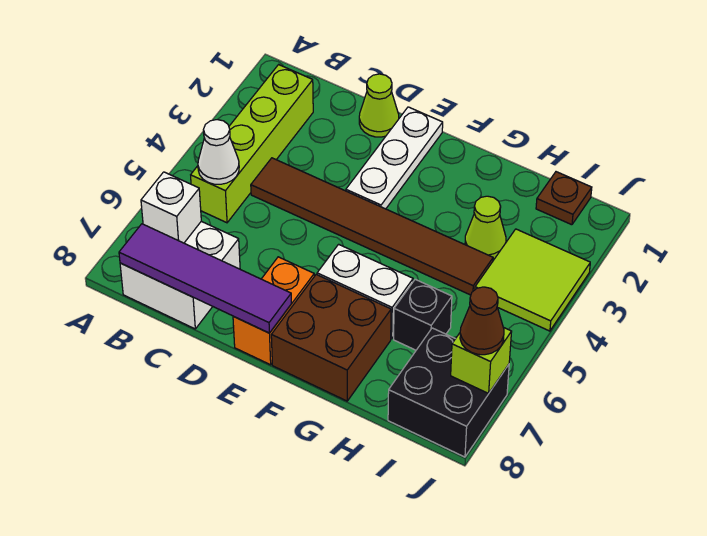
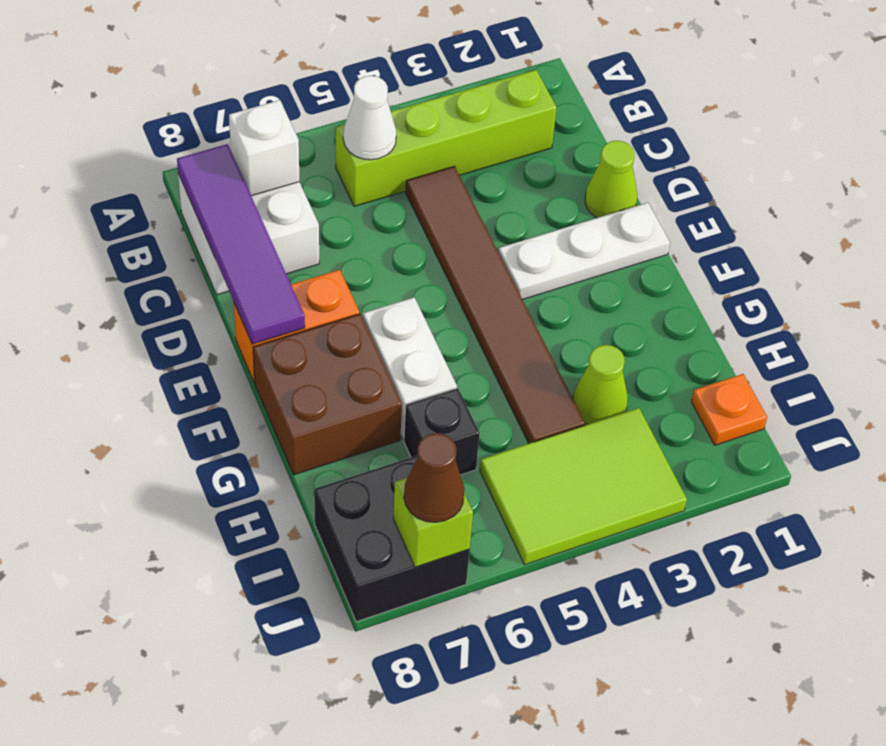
brown plate I1 level 1 -> orange plate I1 level 1
lime tile I3:J4 level 1 -> lime tile I3:J5 level 1

